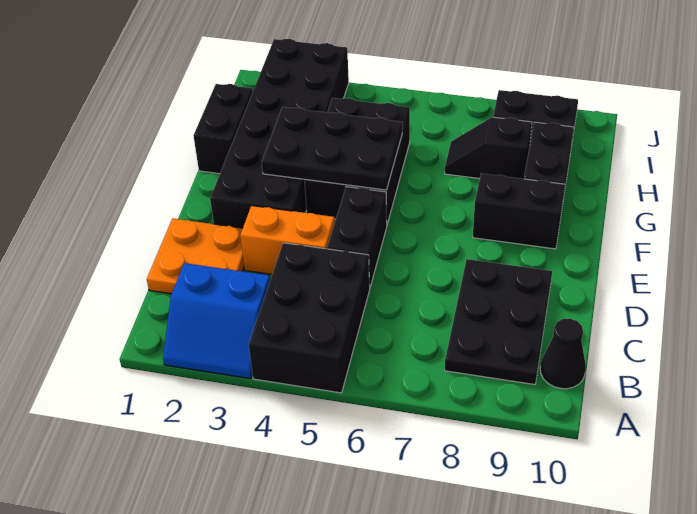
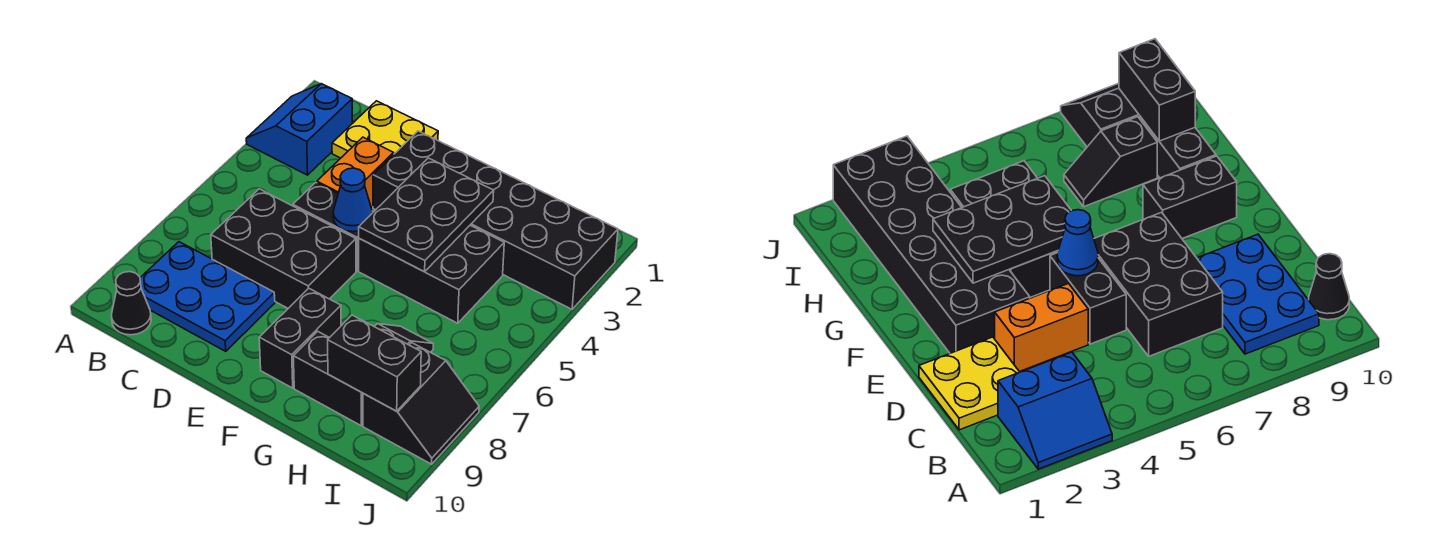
black brick A4:C5 level 1 -> black brick C6:E7 level 1
black plate B8:D9 level 1 -> blue plate B8:D9 level 1
orange plate C1:D2 level 1 -> yellow plate C1:D2 level 1
none -> blue cone E5 level 2
black brick G1:H1 level 1 -> black brick H9:I9 level 2

